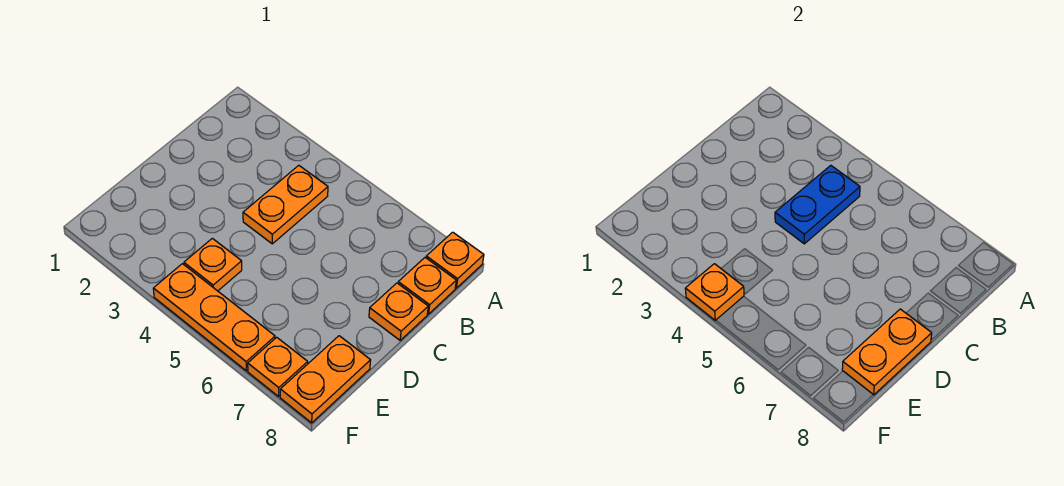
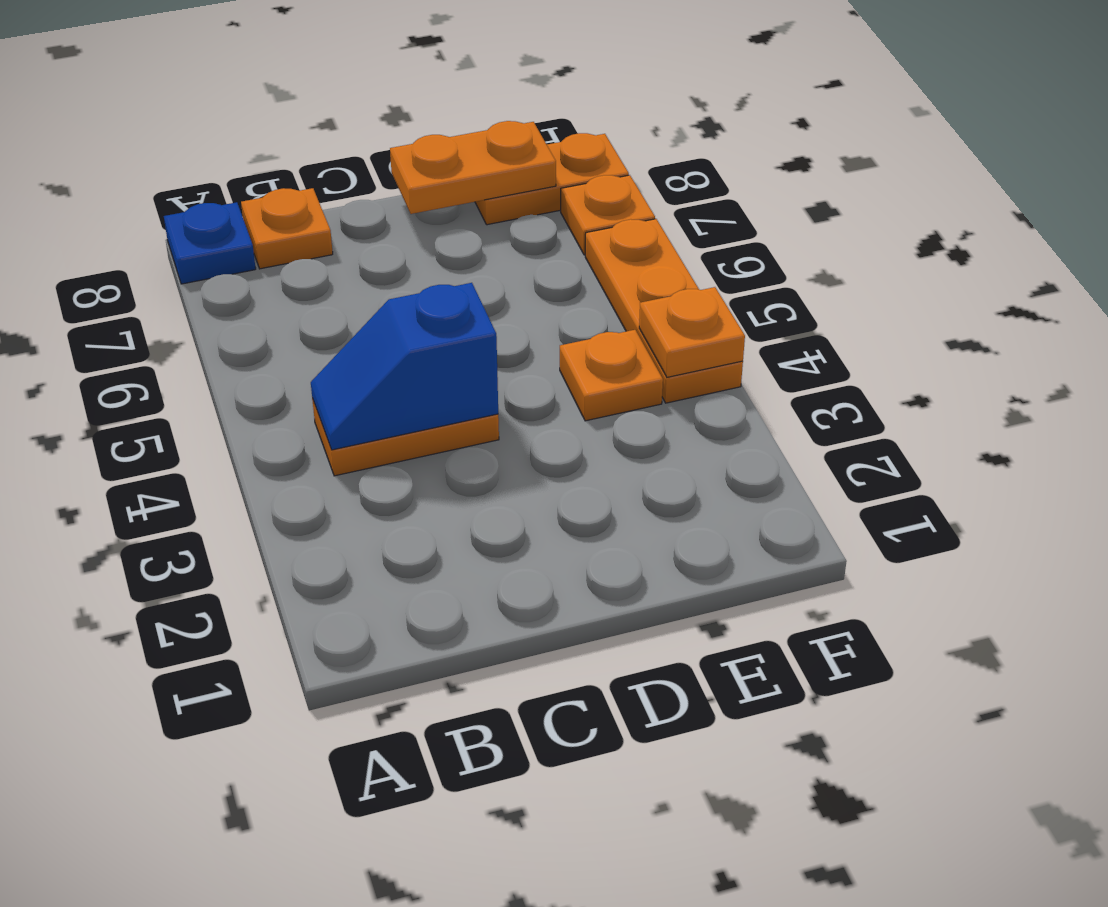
orange plate A8 level 1 -> blue plate A8 level 1
blue plate B4:C4 level 2 -> blue slope B4:C4 level 2 top C
orange plate C8 level 1 -> none

